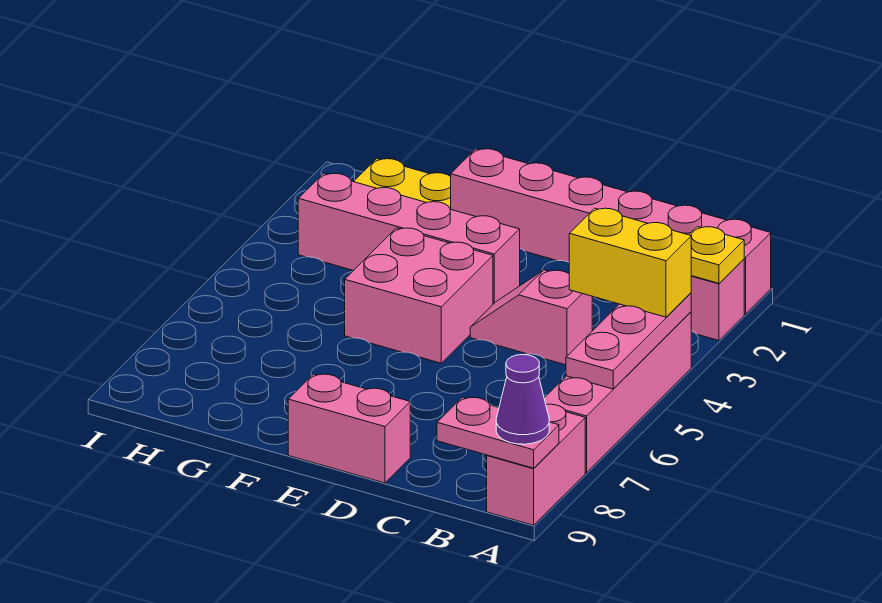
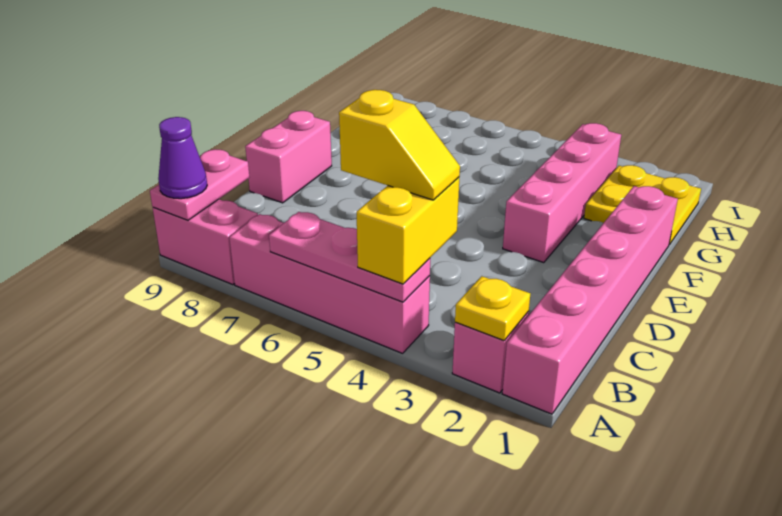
none -> yellow slope B4:B5 level 4 top 5
pink slope C4:D4 level 1 top C -> none
pink brick E4:F5 level 1 -> none

